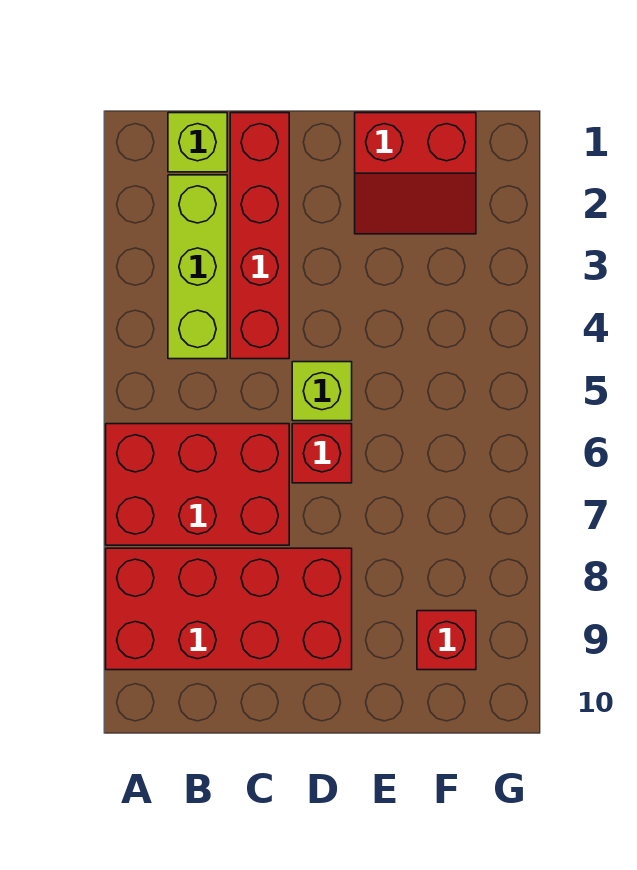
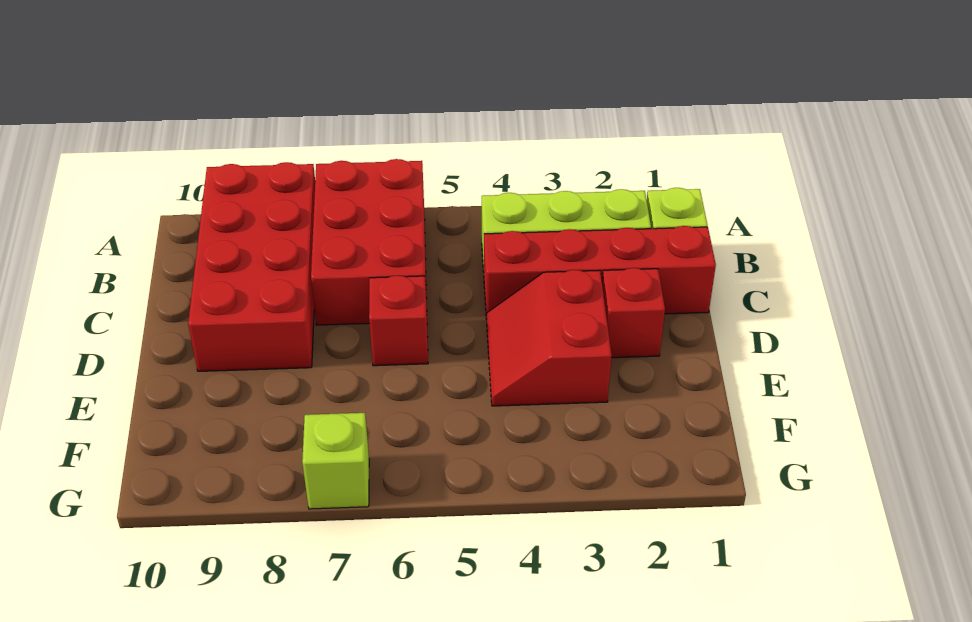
lime brick D5 level 1 -> lime brick G7 level 1
red slope E1:F2 level 1 top 1 -> red slope D3:E4 level 1 top 3
red brick F9 level 1 -> red brick D2 level 1

